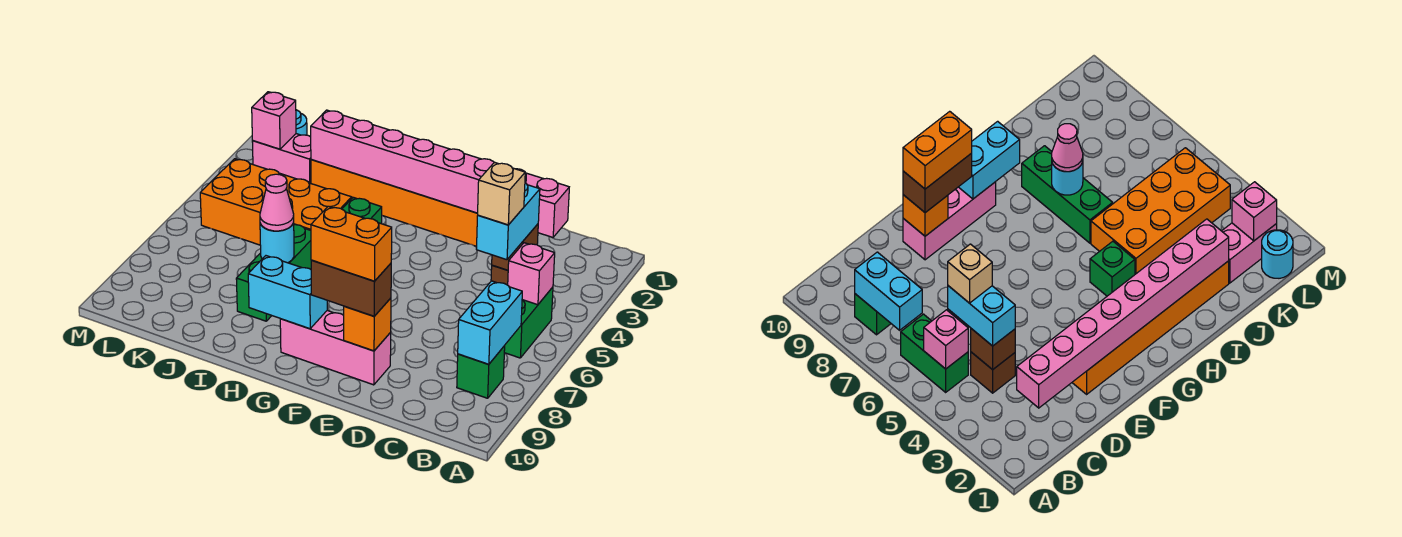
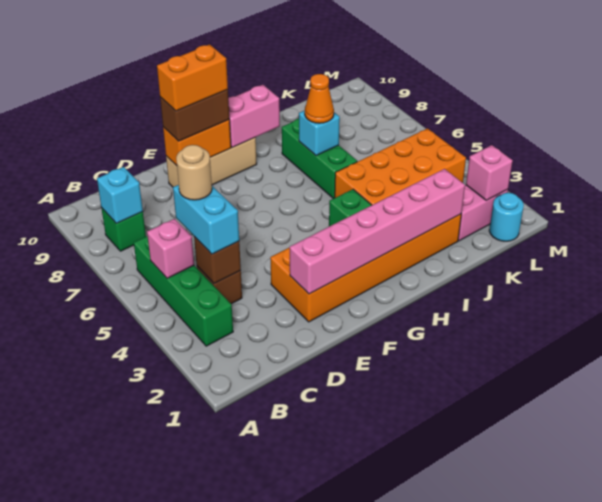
green brick B5:B6 level 1 -> green brick B3:B6 level 1
cyan brick B7:B8 level 2 -> cyan brick B8 level 2
pink brick C2:J2 level 2 -> pink brick E2:J2 level 2
tan brick C5 level 4 -> tan round brick C5 level 4
orange brick E2:J2 level 1 -> orange brick E2:J3 level 1
pink brick E9:G9 level 1 -> tan brick E9:G9 level 1
orange brick E9 level 2 -> orange brick E9:F9 level 2
cyan brick G9:H9 level 2 -> pink brick G9:H9 level 2
cyan round brick I7 level 2 -> cyan brick I7 level 2
pink cone I7 level 3 -> orange cone I7 level 3

